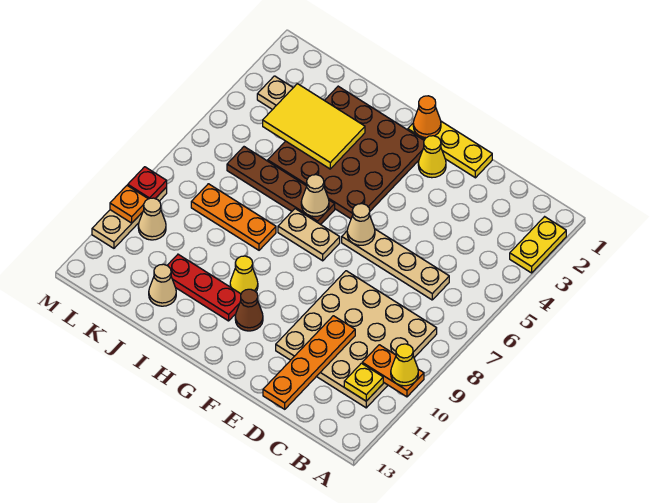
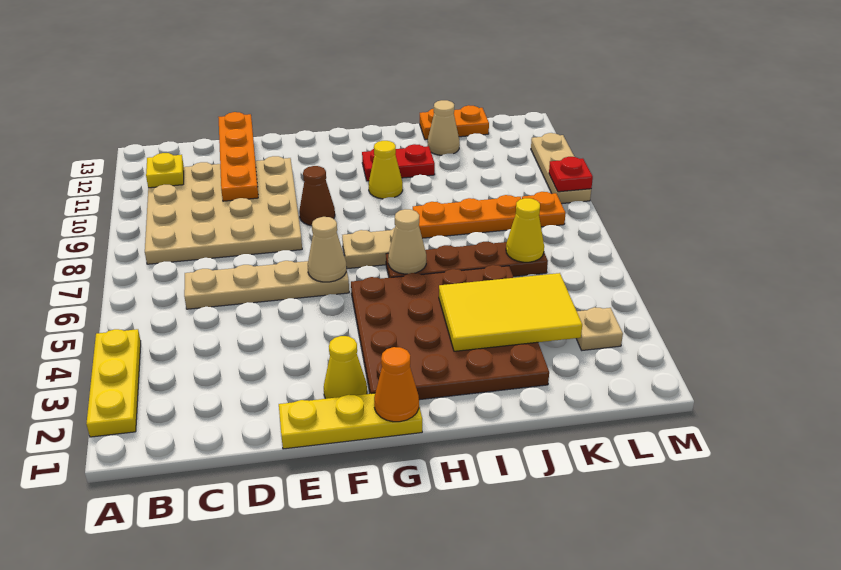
yellow plate A2:A3 level 1 -> yellow plate A2:A4 level 1
orange plate A10:B10 level 2 -> orange plate J13:K13 level 1
yellow cone A10 level 3 -> yellow cone K6 level 2
brown cone G11 level 1 -> brown cone F9 level 1
red plate H11:J11 level 1 -> red plate H11:I11 level 1
tan cone L10 level 1 -> none
orange plate M10 level 2 -> orange plate L8 level 1

